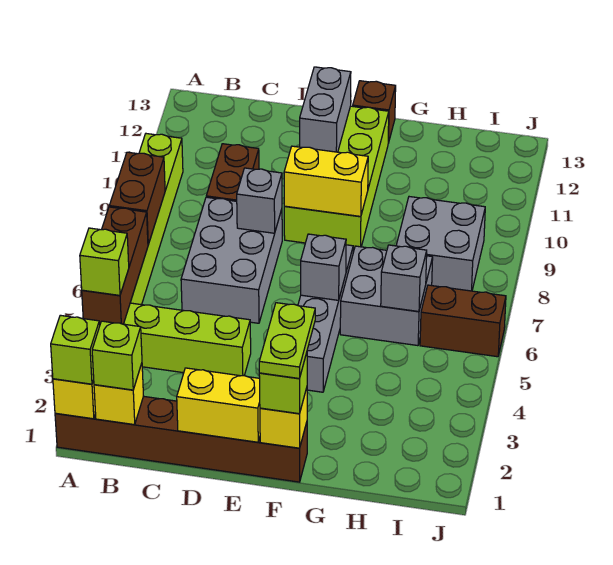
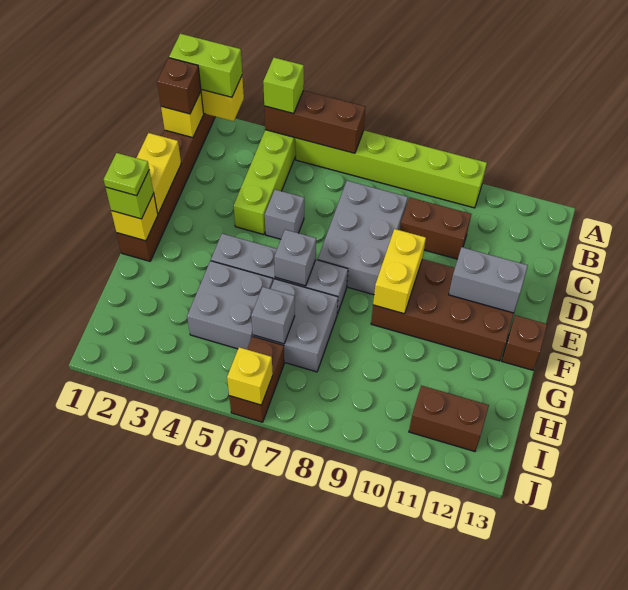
lime brick A1 level 3 -> lime brick A1:A2 level 3
brown brick A7:A8 level 2 -> brown brick I11:I12 level 1
lime brick B1 level 3 -> brown brick B1 level 3
grey brick C6:D8 level 1 -> grey brick C7:E8 level 1
grey brick D8 level 2 -> grey brick D5 level 1
lime brick E9:F12 level 1 -> brown brick E9:F12 level 1
lime plate F1:F2 level 4 -> lime plate F1 level 4
grey brick H8:I9 level 1 -> grey brick G4:H5 level 1
none -> yellow brick J6 level 2

